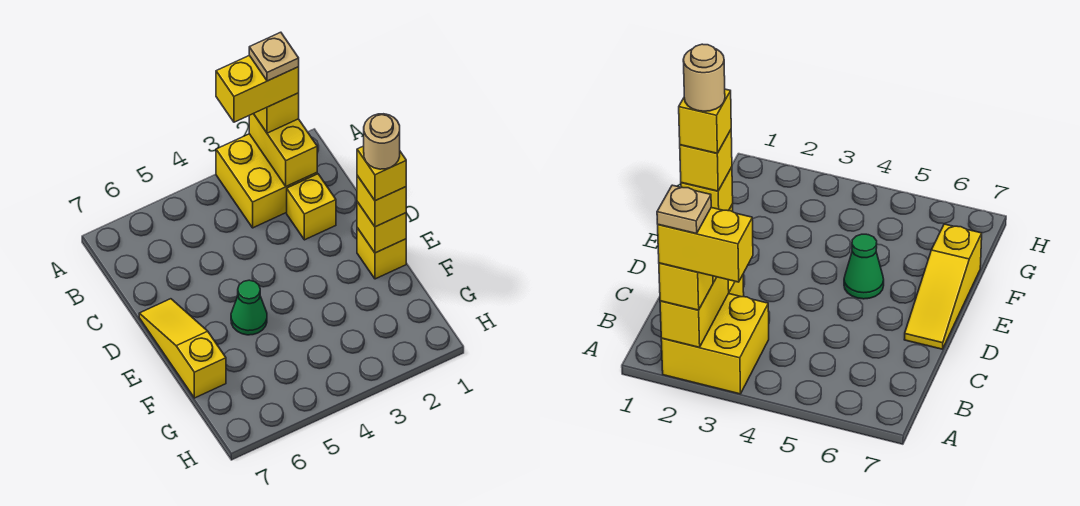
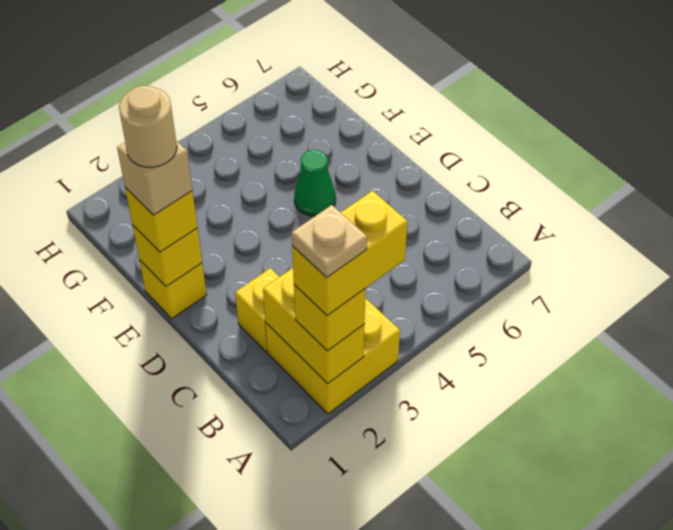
yellow slope D7:F7 level 1 top F -> none
yellow brick E1 level 4 -> tan brick E1 level 4

